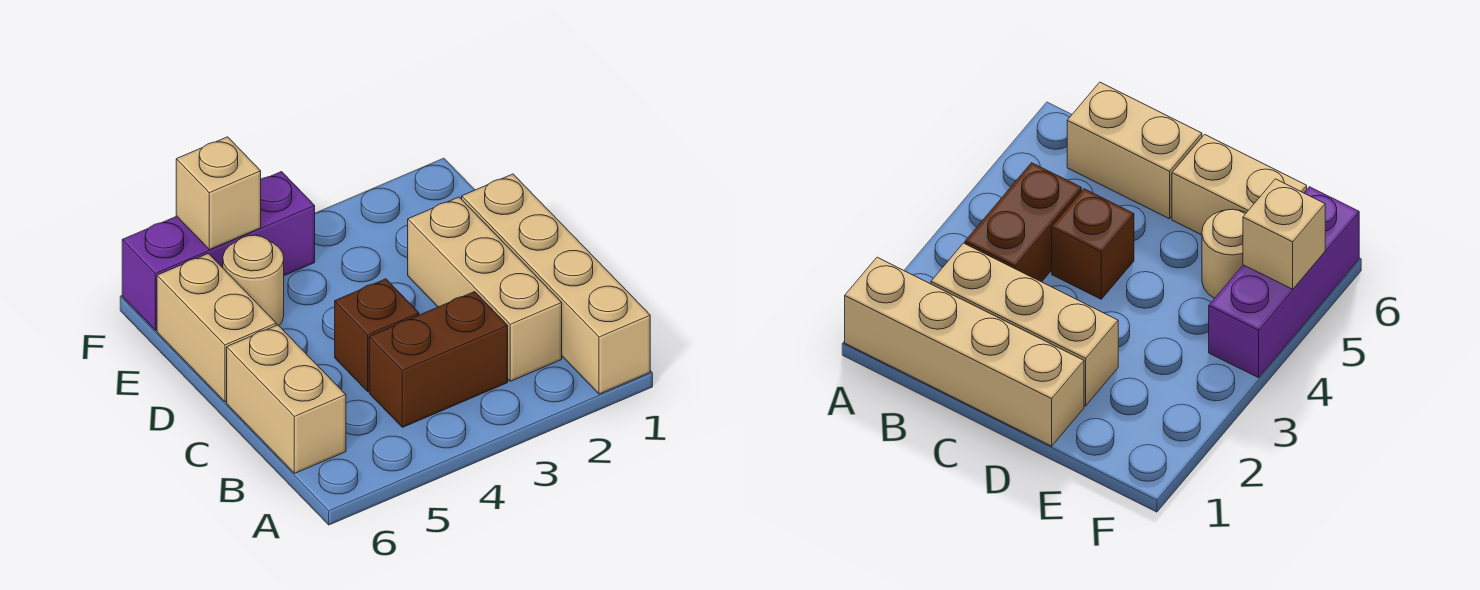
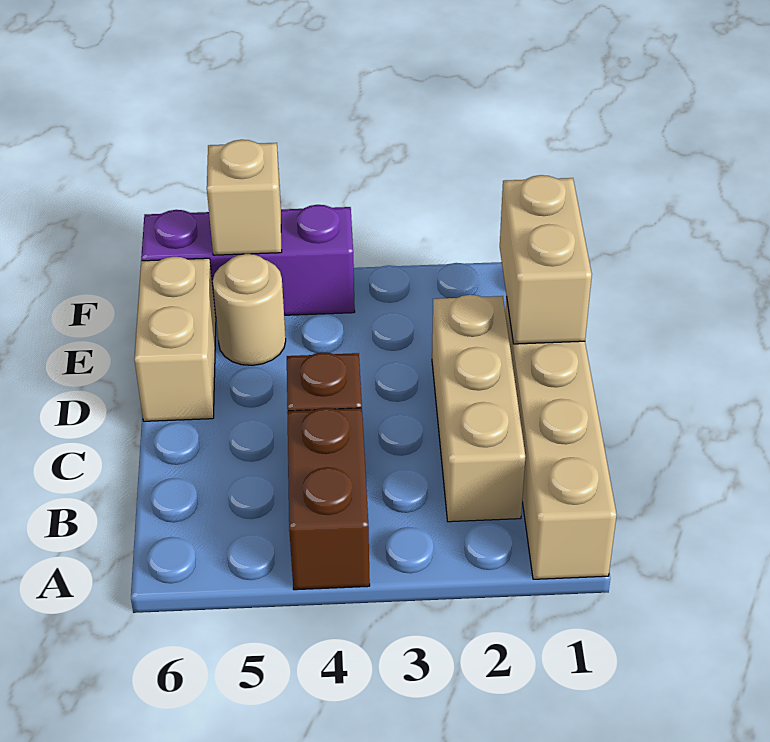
brown brick B3:B4 level 1 -> brown brick A4:B4 level 1
tan brick B6:C6 level 1 -> tan brick D1:E1 level 2

